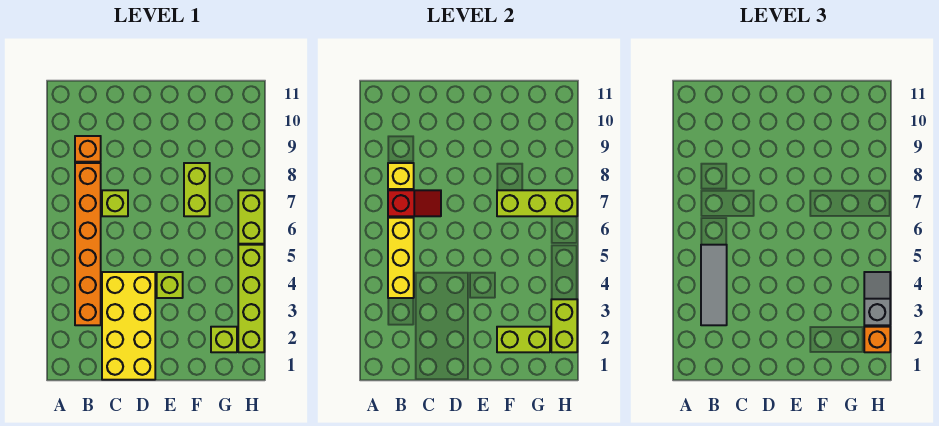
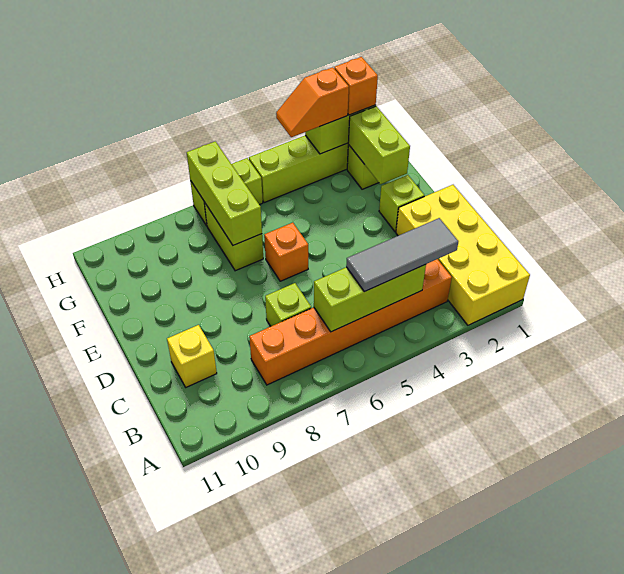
yellow brick B4:B6 level 2 -> lime brick B4:B6 level 2
red slope B7:C7 level 2 top B -> none
yellow brick B8 level 2 -> yellow brick C10 level 1
orange brick B9 level 1 -> orange brick E6 level 1
yellow brick C1:D4 level 1 -> yellow brick A1:D2 level 1
lime brick E4 level 1 -> lime brick E2 level 1
lime brick F7:F8 level 1 -> lime brick F7:G7 level 1
grey slope H3:H4 level 3 top 3 -> orange slope H3:H4 level 3 top 3

